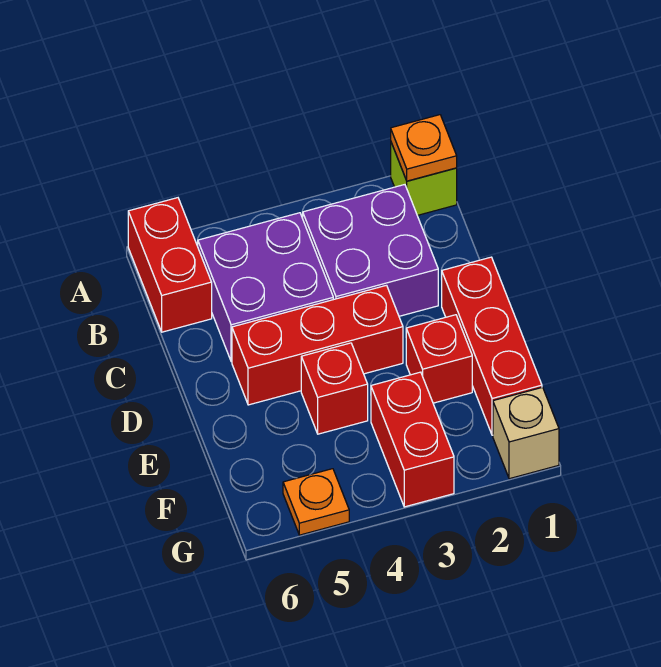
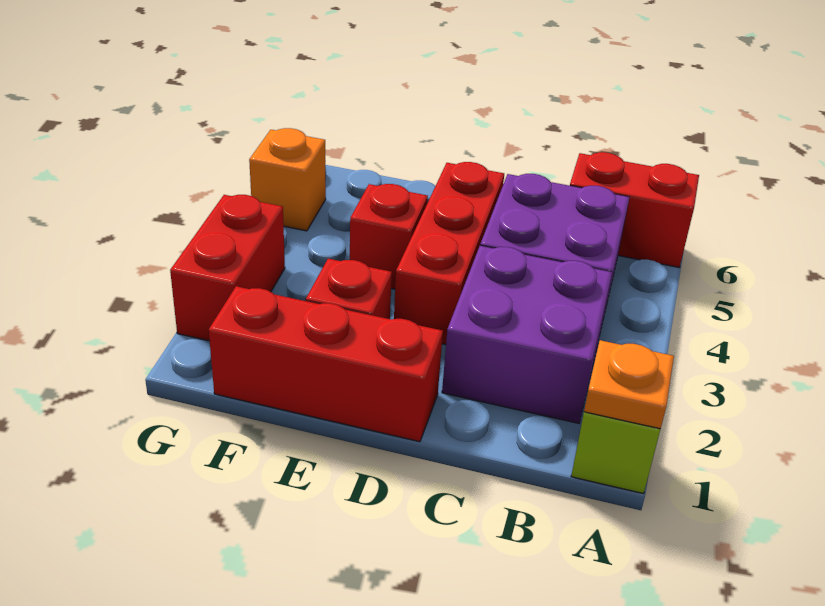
red brick F3:G3 level 1 -> red brick G2:G3 level 1
tan brick G1 level 1 -> none
orange plate G5 level 1 -> orange brick G5 level 1

